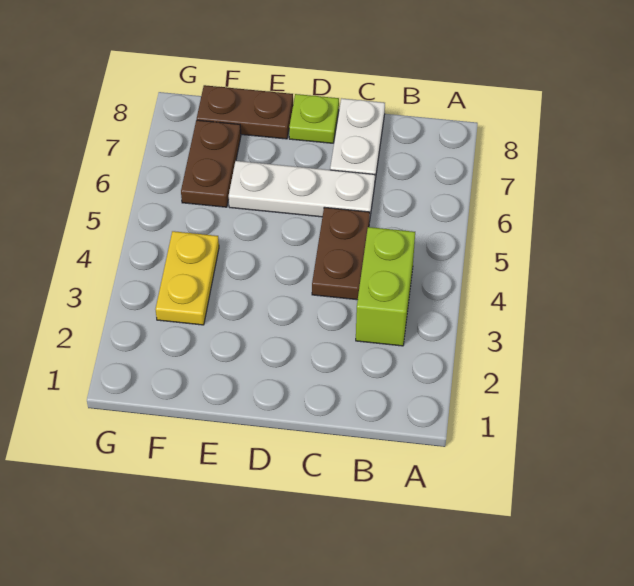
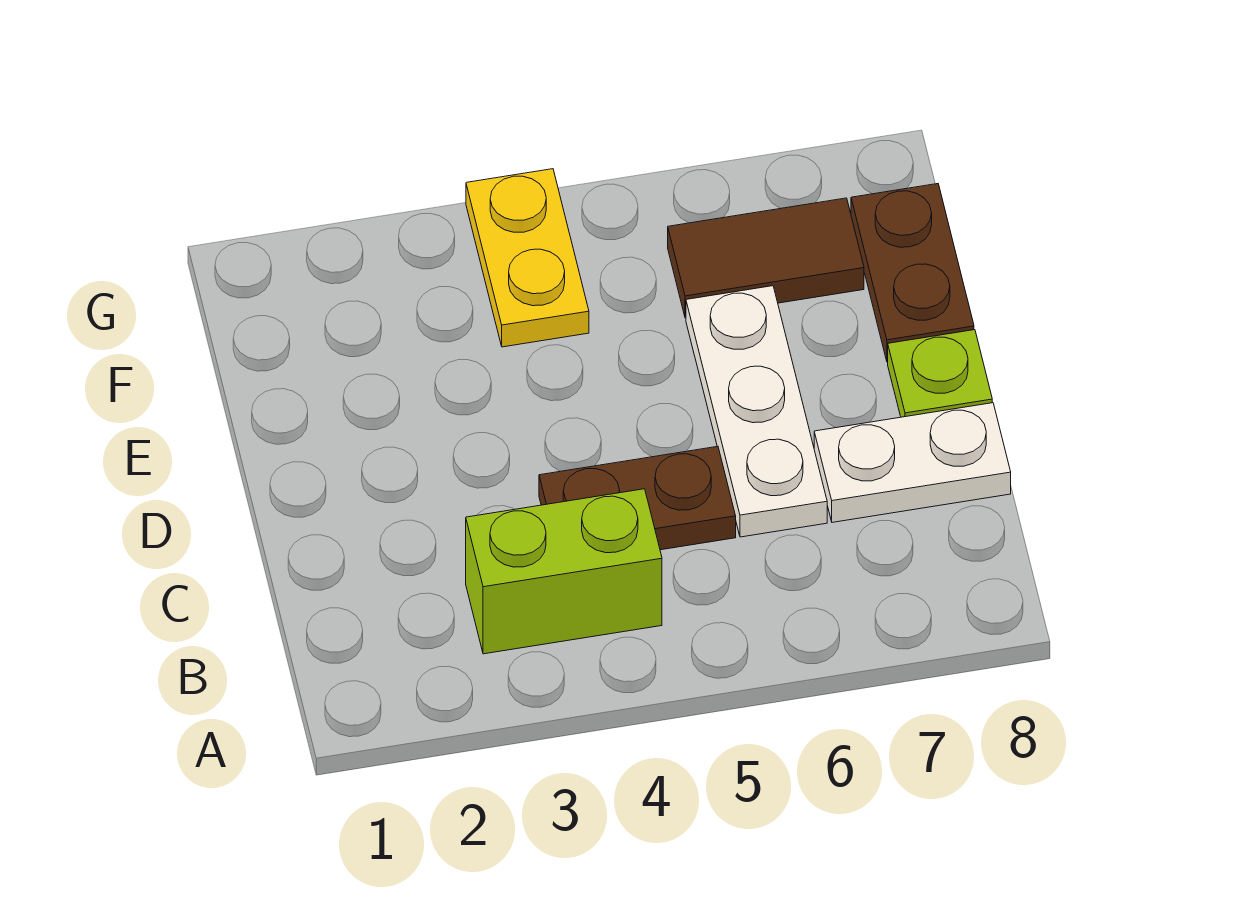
yellow plate F3:F4 level 1 -> yellow plate F4:G4 level 1
brown plate F6:F7 level 1 -> brown tile F6:F7 level 1

